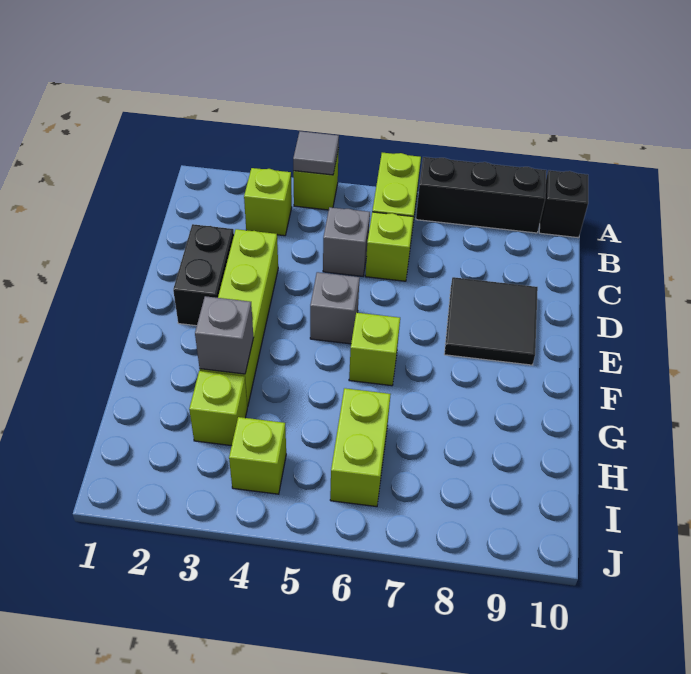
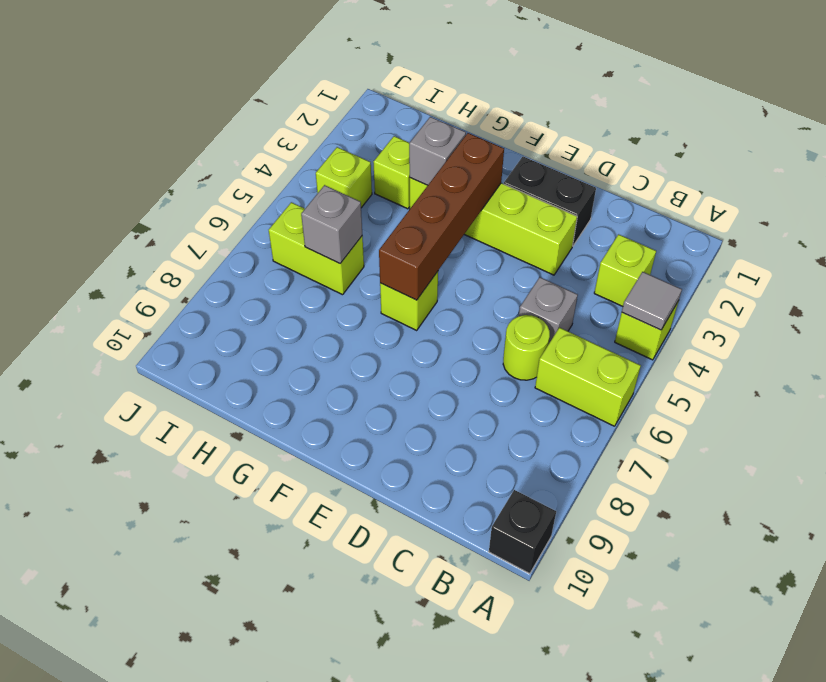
black brick A7:A9 level 1 -> none
lime brick C6 level 1 -> lime round brick C6 level 1
black tile D8:E9 level 1 -> none
grey brick E5 level 1 -> grey brick H6 level 2
none -> brown brick F3:F6 level 2

